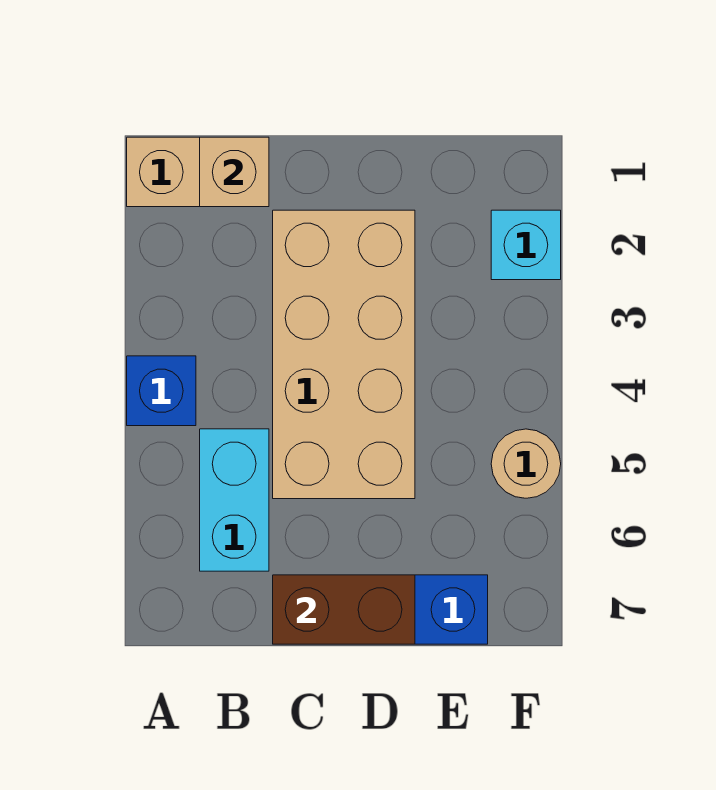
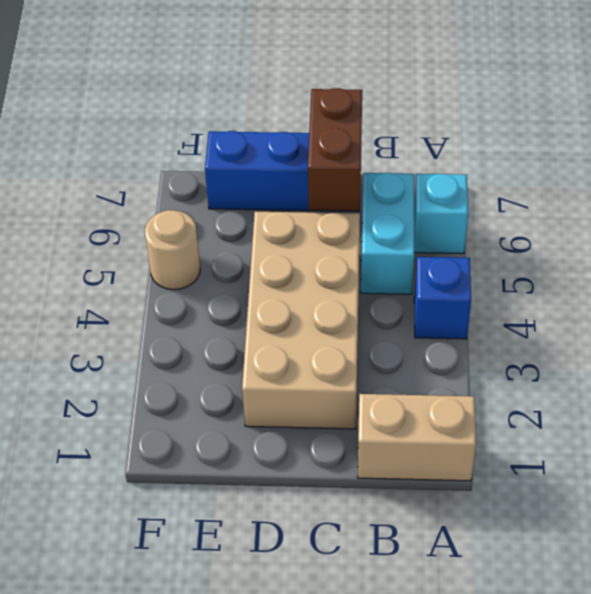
tan brick B1 level 2 -> none
brown brick C7:D7 level 2 -> brown brick C6:C7 level 2
cyan brick F2 level 1 -> cyan brick A6 level 1

